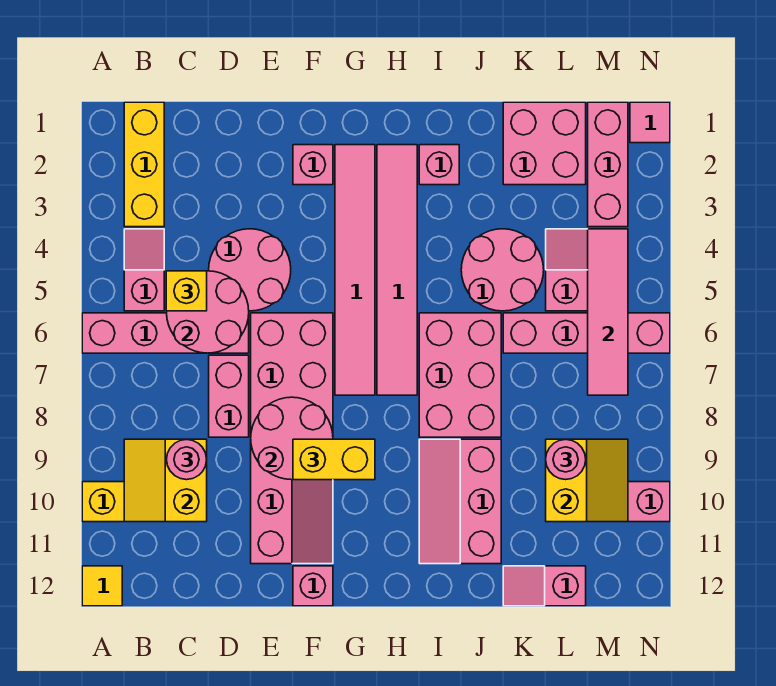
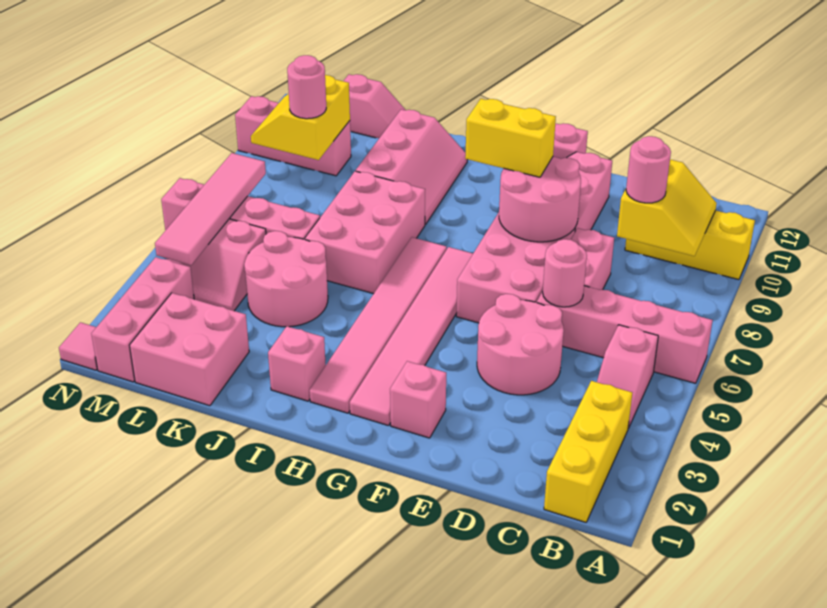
yellow tile A12 level 1 -> none
pink round brick C5:D6 level 2 -> pink round brick D6 level 2
yellow brick C5 level 3 -> none

